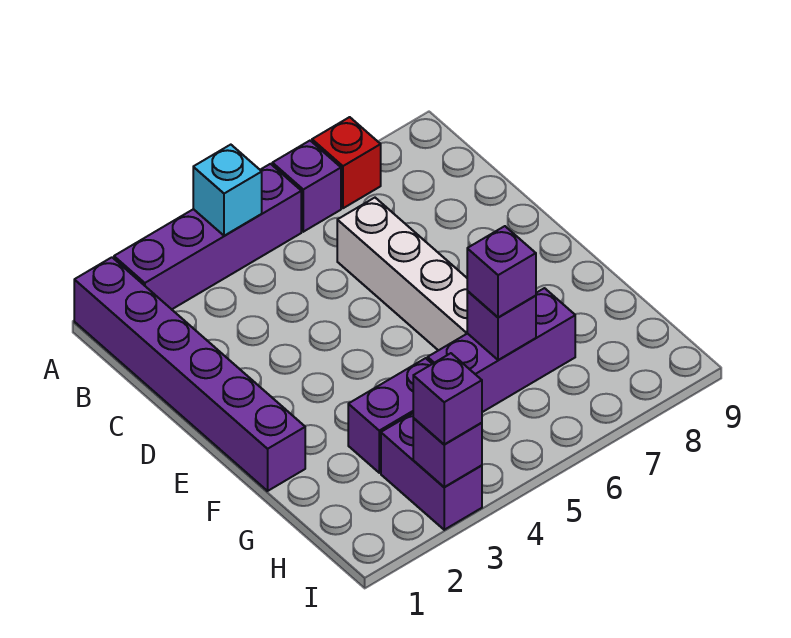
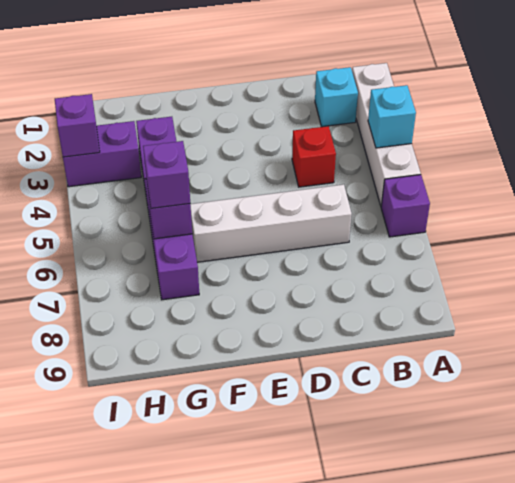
purple brick A1:F1 level 1 -> none
purple brick A2:A5 level 1 -> white brick A2:A5 level 1
red brick A7 level 1 -> red brick C4 level 1
none -> cyan brick B2 level 1
purple brick I3 level 3 -> none

